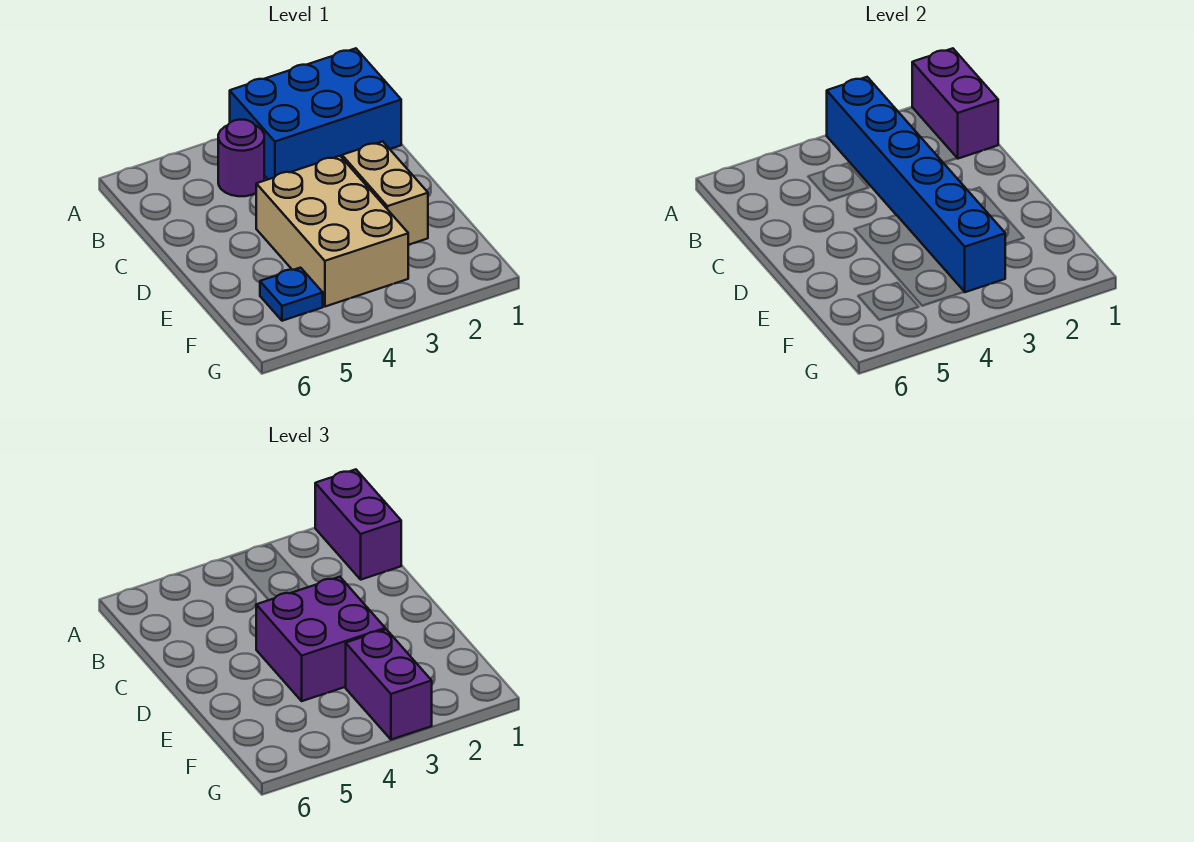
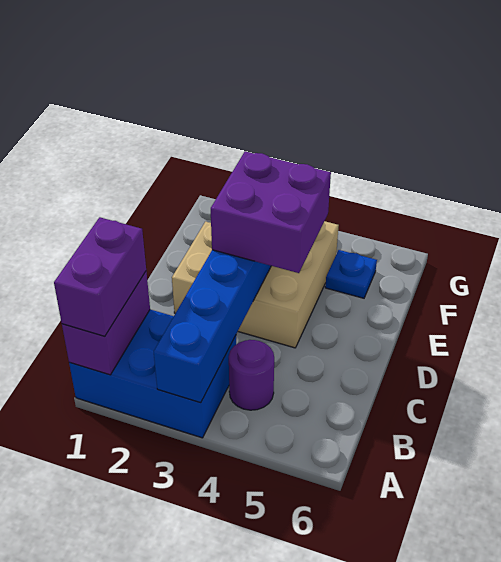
purple brick F3:G3 level 3 -> none

